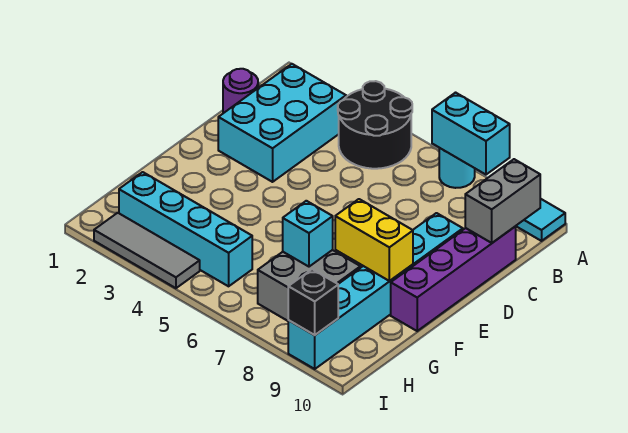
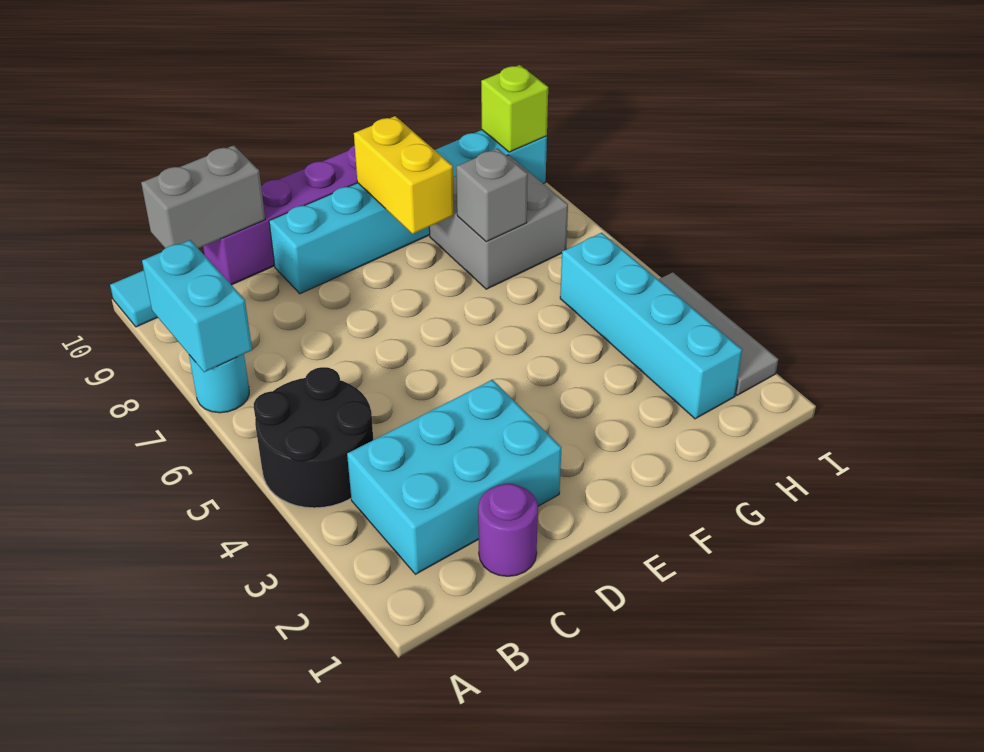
cyan brick G7 level 2 -> grey brick G7 level 2
black brick I9 level 2 -> lime brick I9 level 2

